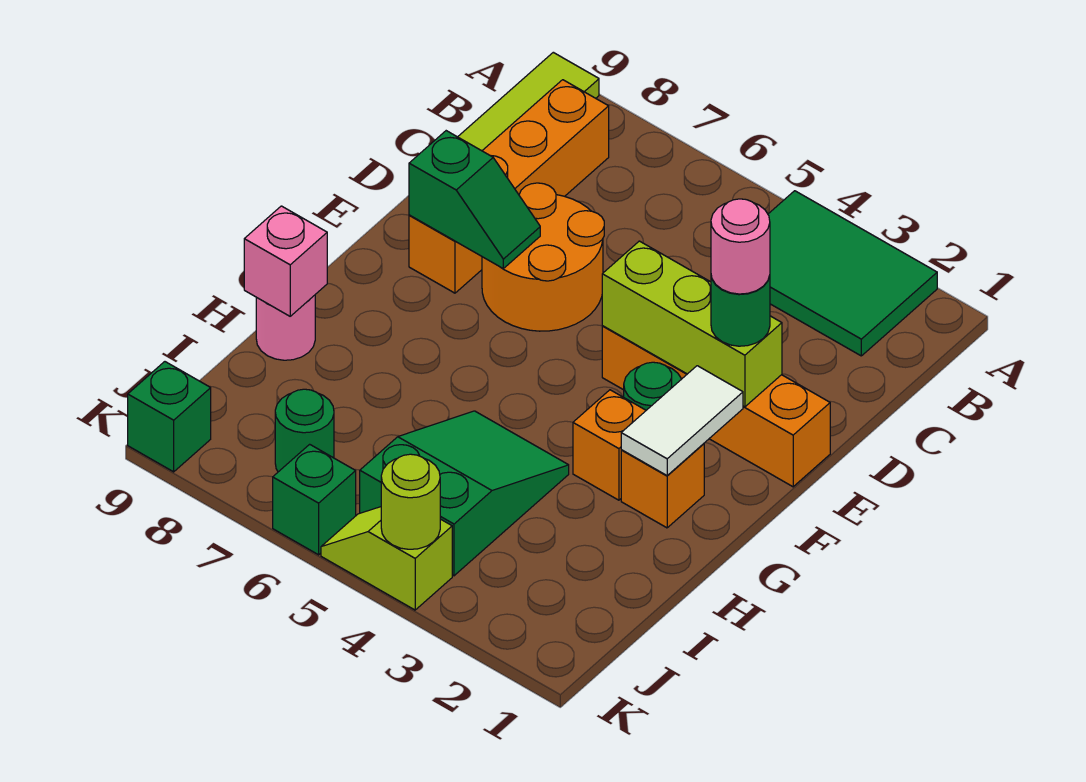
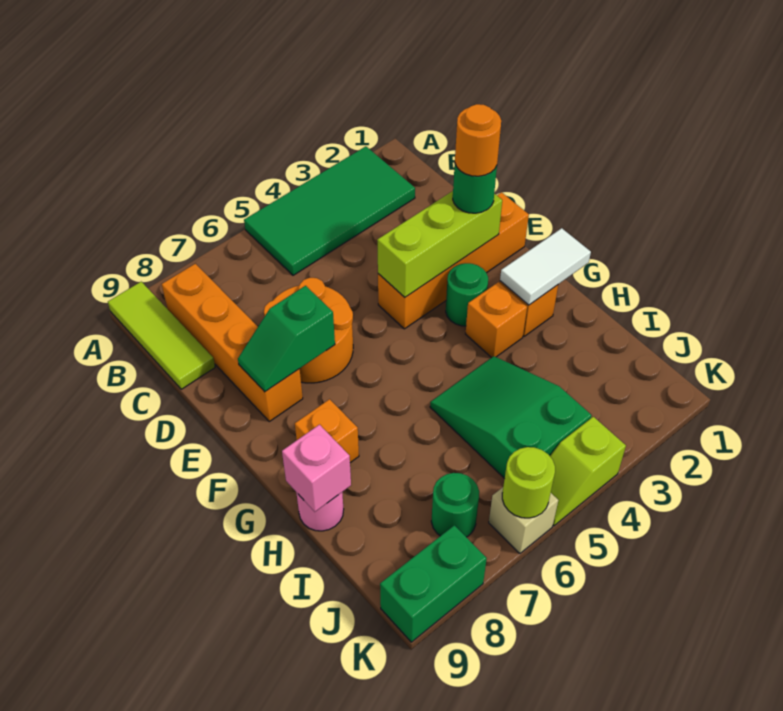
green tile A2:B4 level 1 -> green tile A2:B5 level 1
pink round brick E2 level 4 -> orange round brick E2 level 4
green slope E7:E8 level 2 top 8 -> green slope E7:E8 level 2 top 7
white tile F2:G2 level 2 -> white tile G1:G2 level 2
none -> orange brick G8 level 1
lime round brick K4 level 2 -> lime round brick K6 level 2
green brick K6 level 1 -> tan brick K6 level 1
green brick K9 level 1 -> green brick K8:K9 level 1

